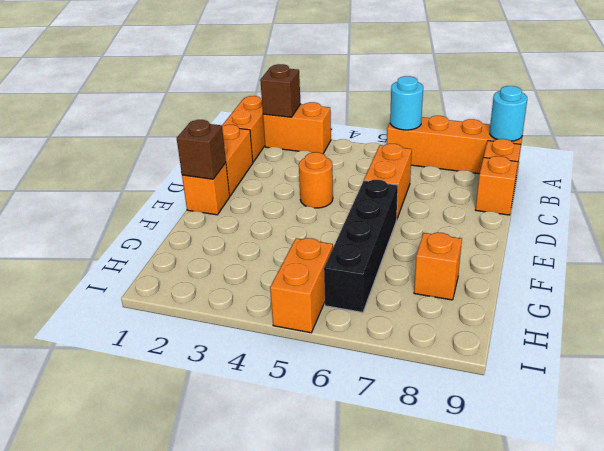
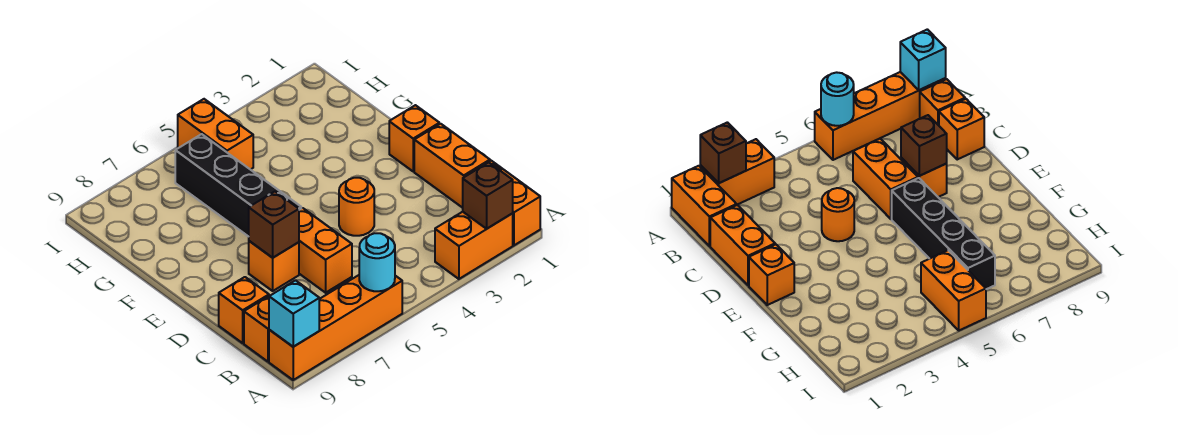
cyan round brick A9 level 2 -> cyan brick A9 level 2
brown brick E1 level 2 -> brown brick D7 level 2
orange brick G8 level 1 -> orange brick D7 level 1

